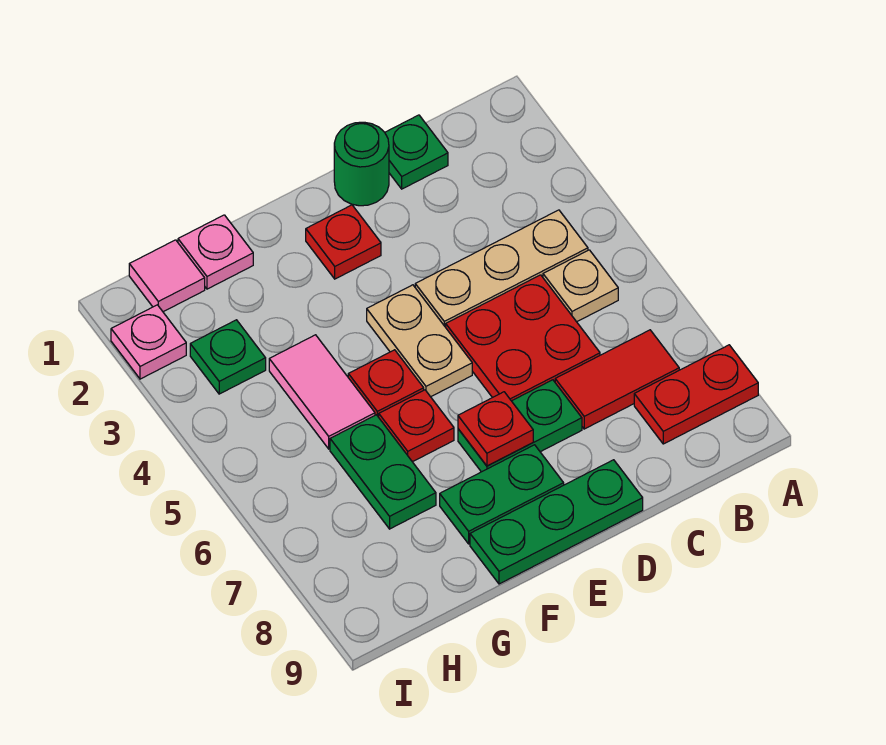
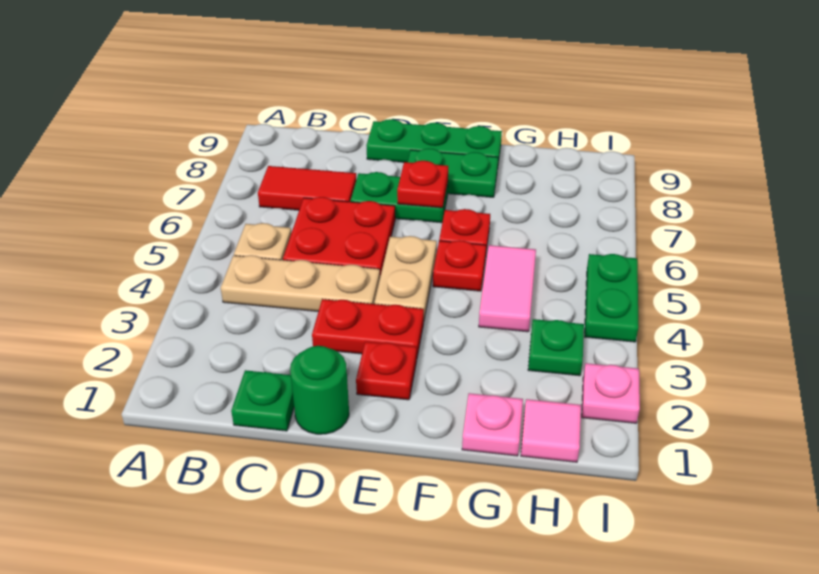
red plate A8:B8 level 1 -> red plate D3:E3 level 1
green plate G6:G7 level 1 -> green plate I4:I5 level 1

